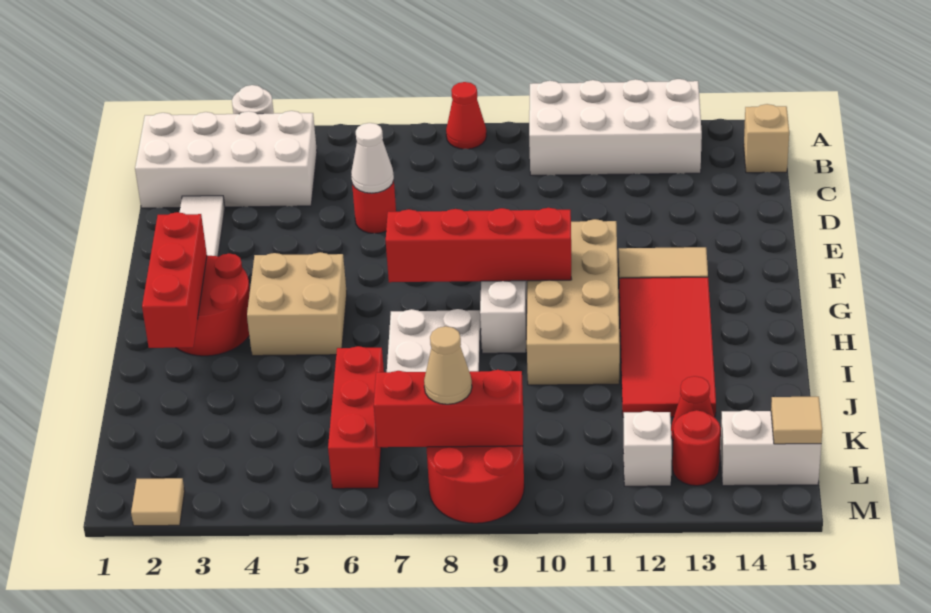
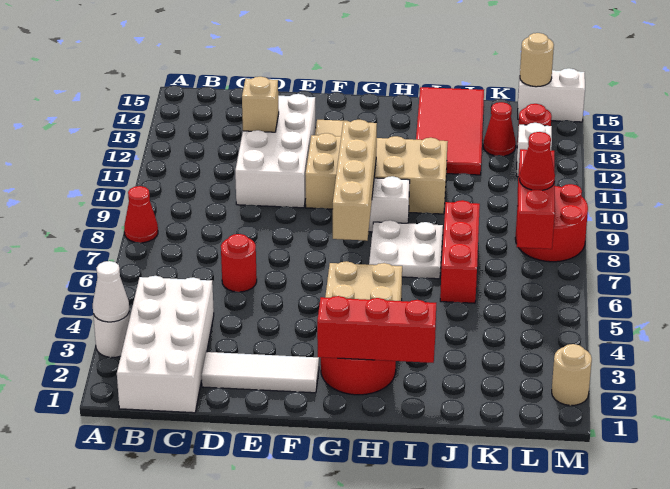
white brick A10:B13 level 1 -> white brick D10:E13 level 1
tan brick B15 level 1 -> tan brick D12 level 2
white cone D6 level 2 -> white cone A3 level 2
red brick G7:G10 level 2 -> tan brick G7:G10 level 2
red tile G12:J13 level 1 -> red tile I12:J15 level 1
red brick J6:L6 level 1 -> red brick J6:J8 level 1
tan cone L8 level 3 -> red cone L8 level 3
white brick L14:L15 level 1 -> white brick L15:M15 level 1
tan tile L15 level 2 -> tan round brick L15 level 2
tan tile M2 level 1 -> tan round brick M2 level 1

